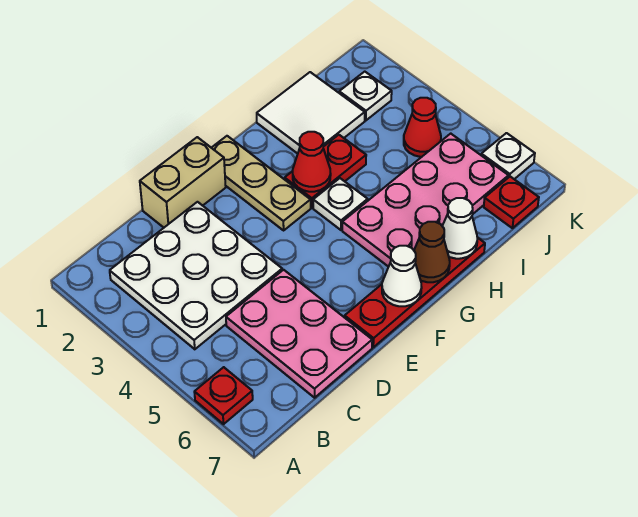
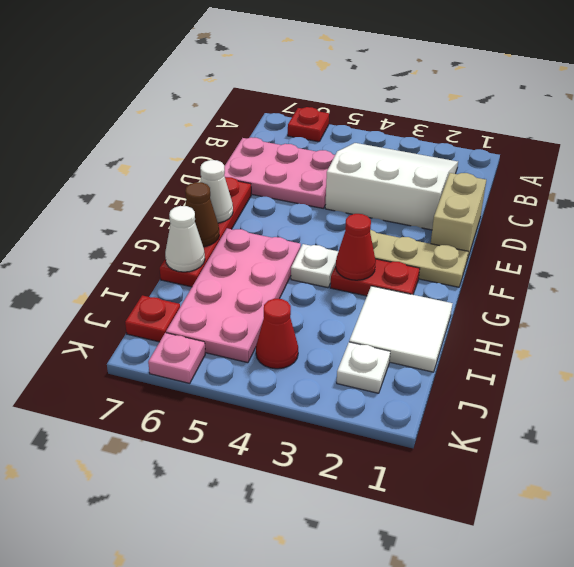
white plate B2:D4 level 1 -> white slope B2:D4 level 1 top D
red plate G3:H3 level 1 -> red plate G2:G3 level 1
white plate K6 level 1 -> pink plate K6 level 1

